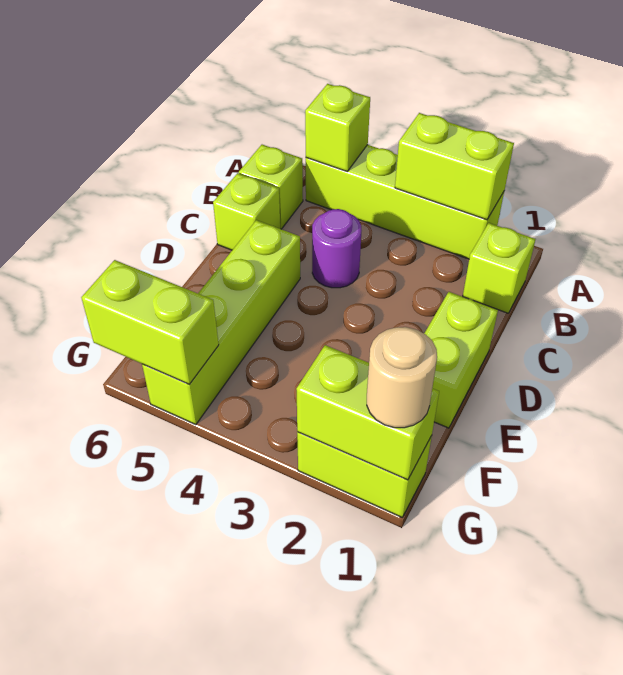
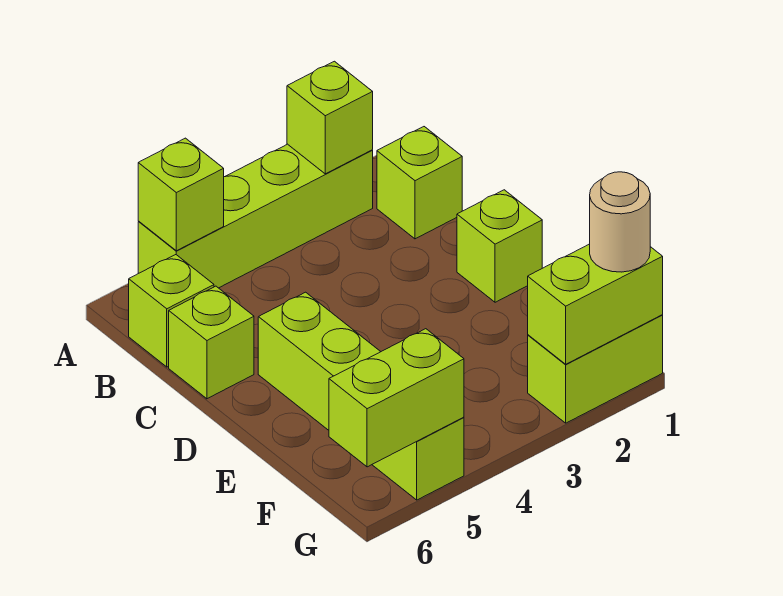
lime brick A2:A3 level 2 -> lime brick A2 level 2
purple round brick C4 level 1 -> none
lime brick D1:E1 level 1 -> lime brick D1 level 1

